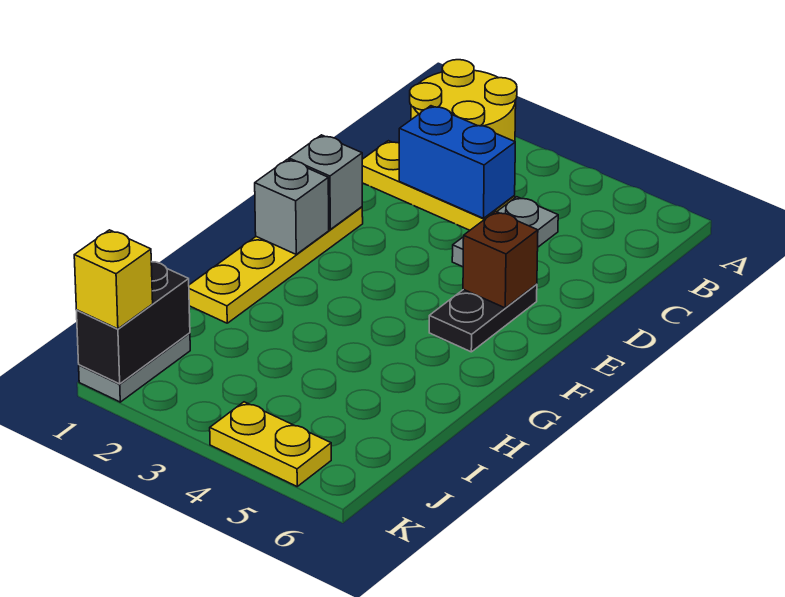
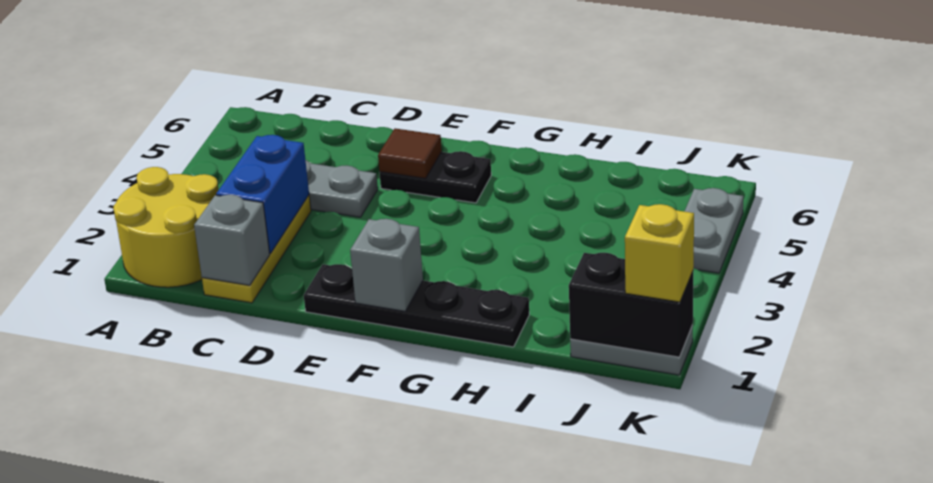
yellow plate E1:H1 level 1 -> black plate E1:H1 level 1
grey brick E1 level 2 -> grey brick C1 level 2
brown brick E5 level 2 -> brown tile E5 level 2
yellow plate K4:K5 level 1 -> grey plate K4:K5 level 1

